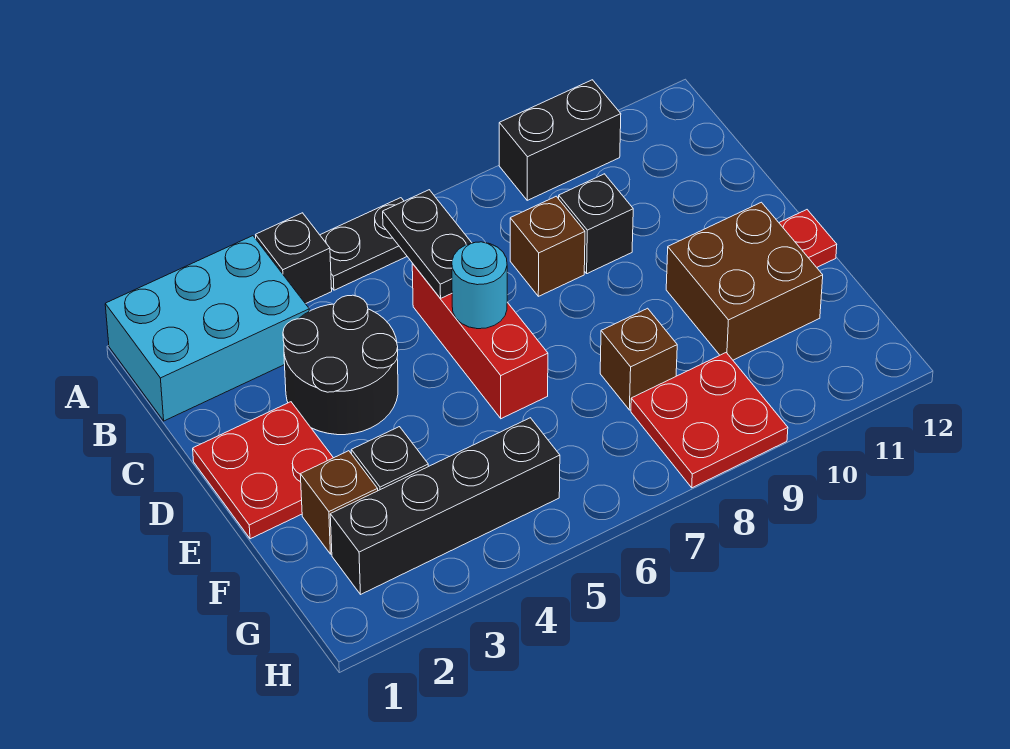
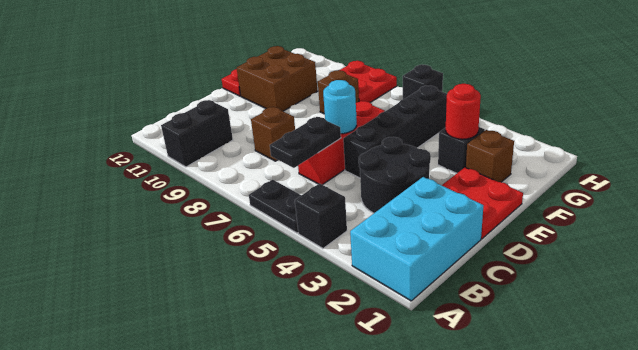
cyan brick A1:B3 level 1 -> cyan brick A1:C2 level 1
black brick A9:A10 level 1 -> black brick A10:B10 level 1
black brick C9 level 1 -> black brick H6 level 1
none -> red round brick F3 level 2
black brick G2:G5 level 1 -> black brick D5:G5 level 1

